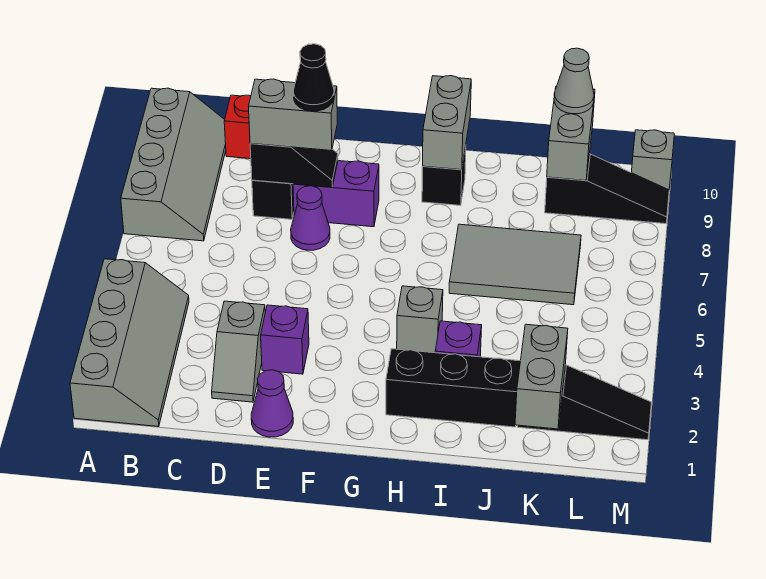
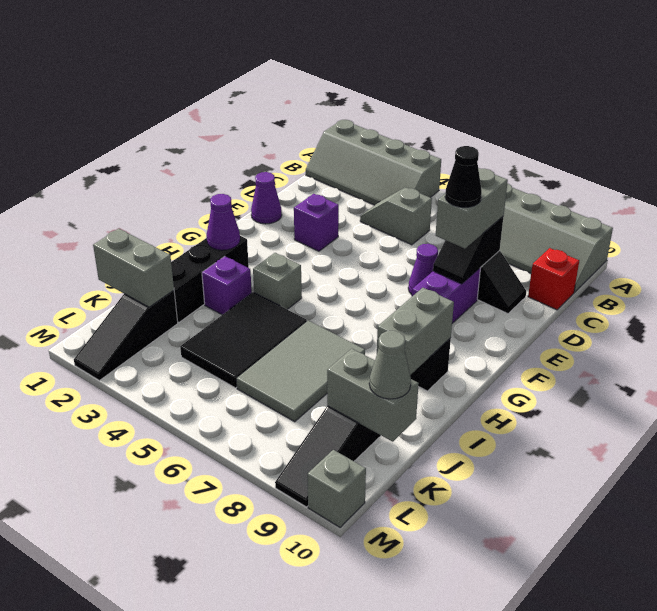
grey slope D2:D3 level 1 top 3 -> grey slope C4:C5 level 1 top 5
none -> purple cone H2 level 2
grey brick H9:H10 level 2 -> grey brick H9:I9 level 2
none -> black tile I4:K5 level 1

